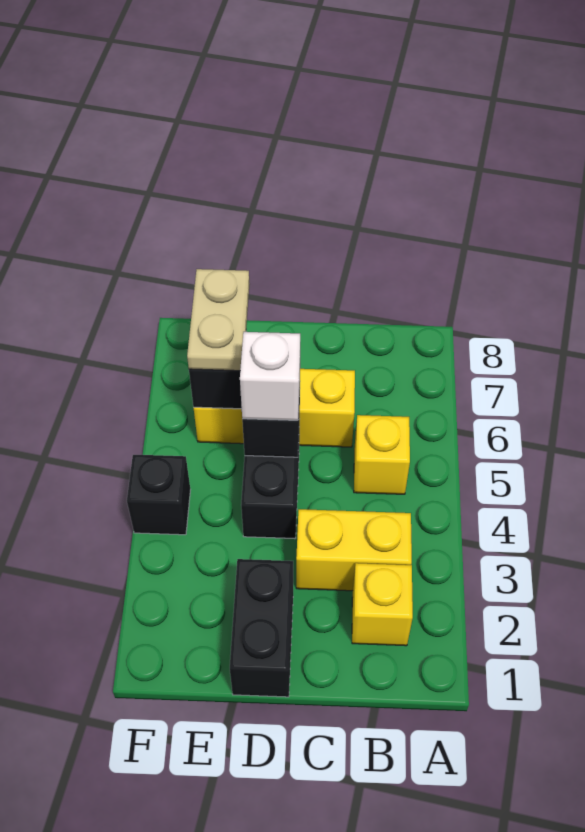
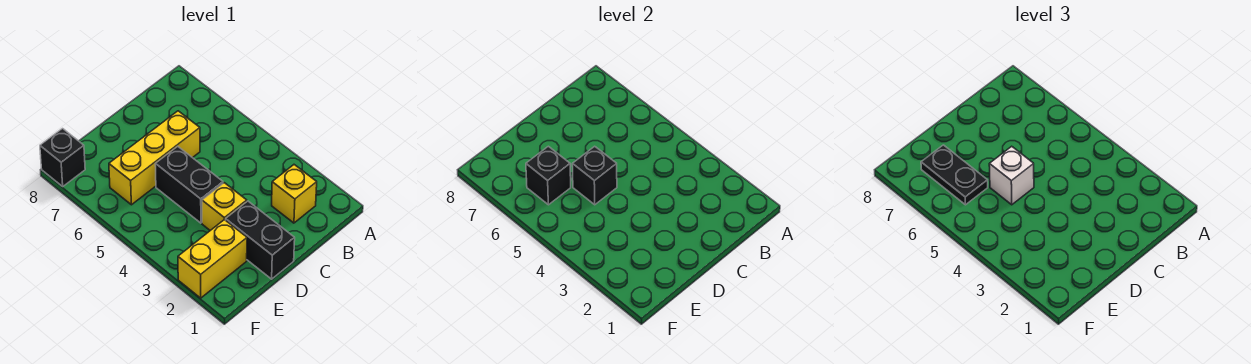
yellow brick B3:C3 level 1 -> yellow brick E2:F2 level 1
yellow brick B5 level 1 -> yellow brick D3 level 1
tan plate E6:E7 level 3 -> black plate E6:E7 level 3
black brick F4 level 1 -> black brick F8 level 1

